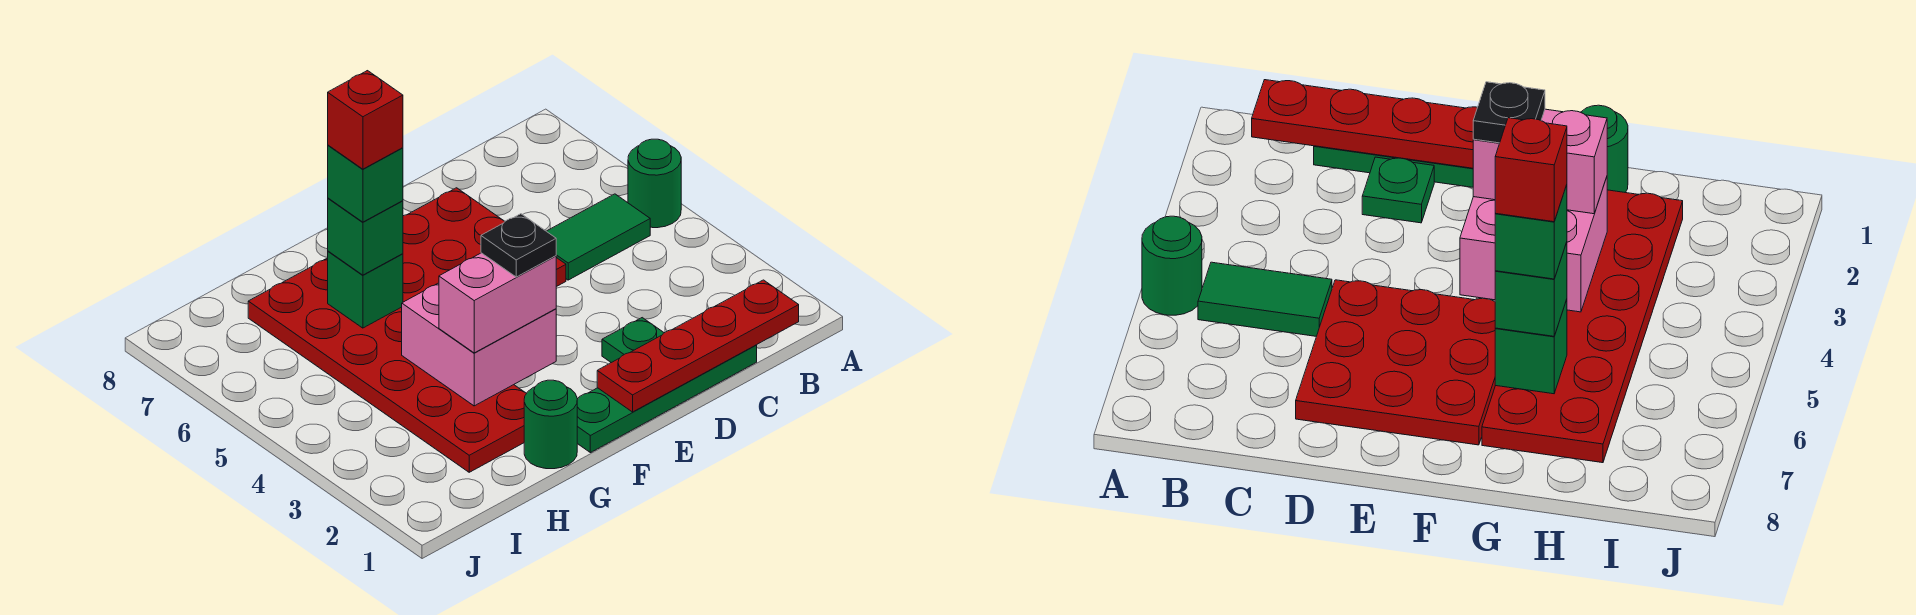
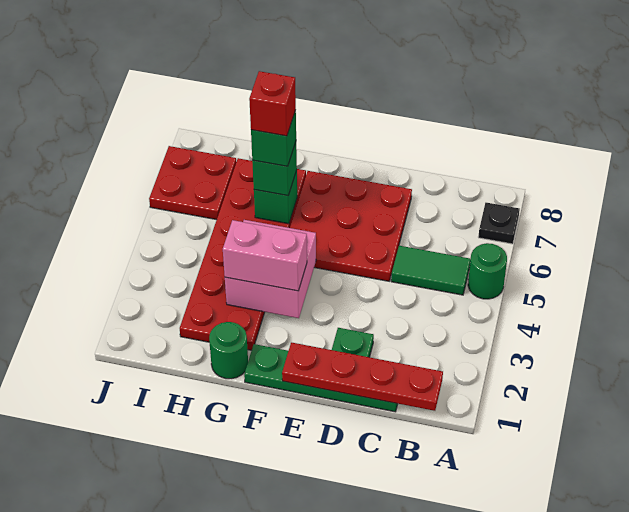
black plate F3 level 4 -> black plate A7 level 1
none -> red plate I6:J7 level 1

